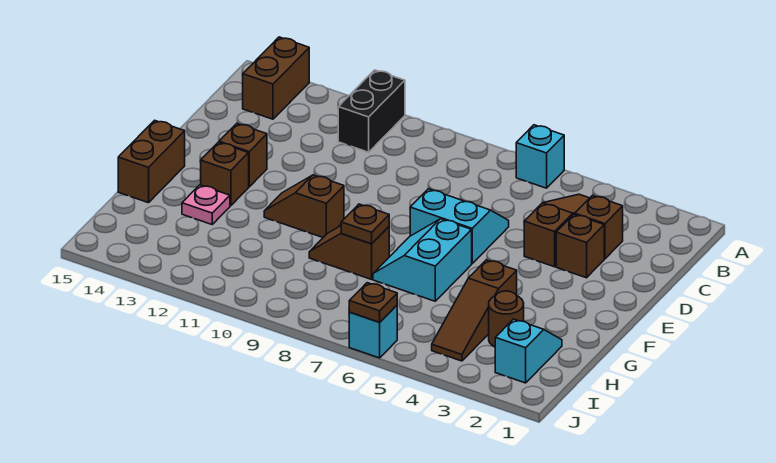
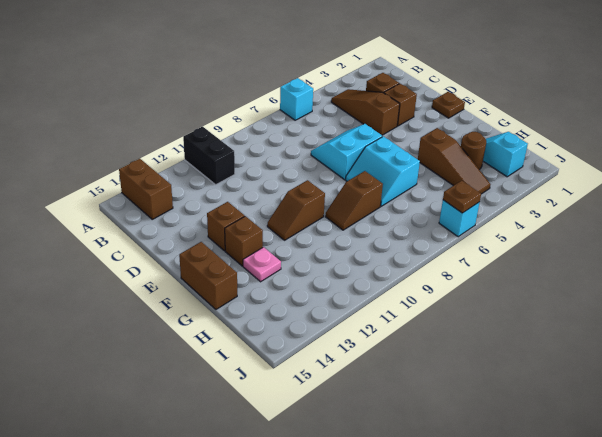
brown plate G8 level 2 -> brown plate E1 level 1

